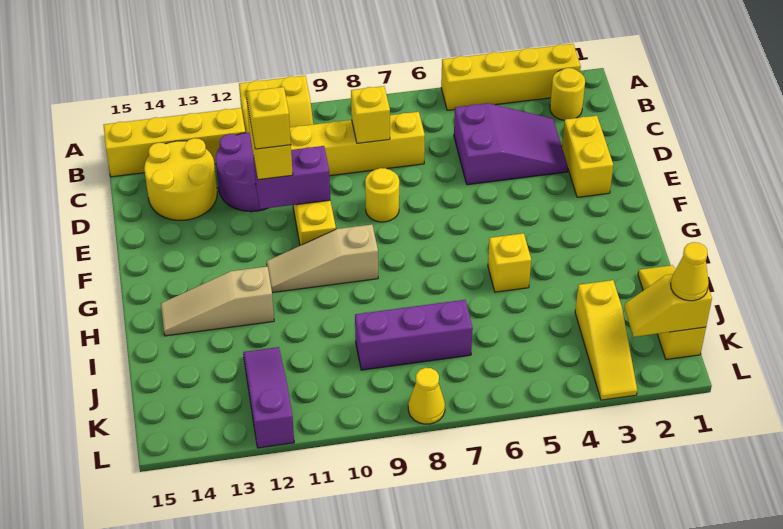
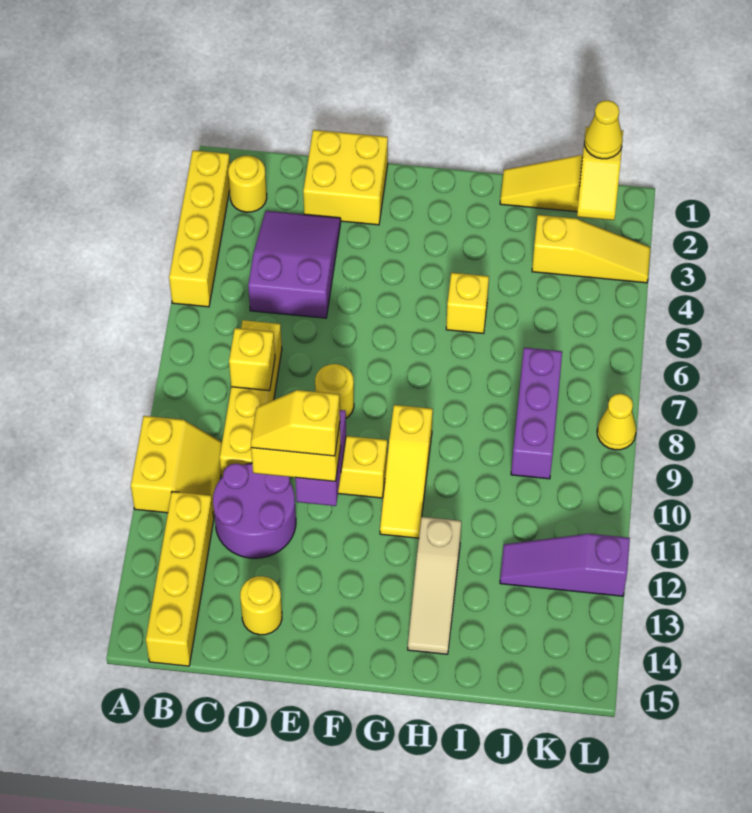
yellow round brick C13:D14 level 1 -> yellow round brick D14 level 1
yellow brick D2:E2 level 1 -> yellow brick D1:E2 level 1
tan slope G9:G11 level 1 top 9 -> yellow slope G9:G11 level 1 top 9

